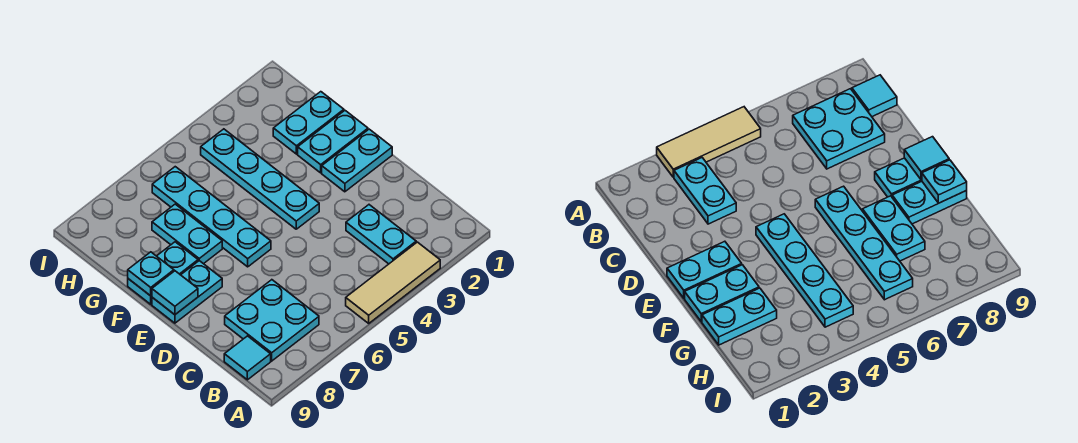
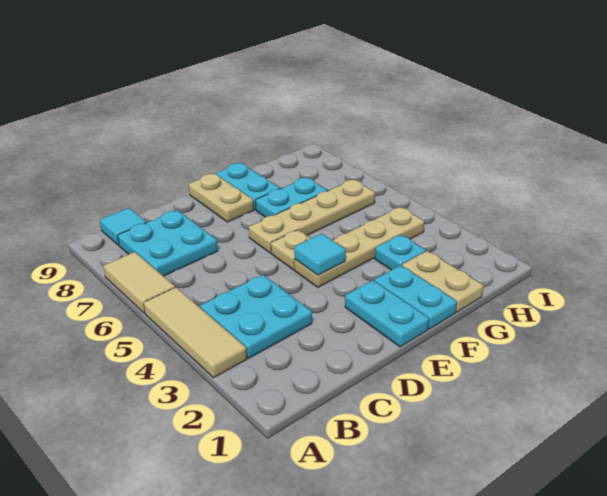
none -> tan tile A6:A7 level 1
cyan plate B3:C3 level 1 -> cyan plate B3:C4 level 1
cyan plate E4:H4 level 1 -> tan plate E4:H4 level 1
none -> tan plate E5 level 1
cyan plate E6:H6 level 1 -> tan plate E6:H6 level 1
cyan plate E8:E9 level 1 -> tan plate E8:E9 level 1
cyan tile E9 level 2 -> cyan tile E4 level 2
cyan plate F9 level 2 -> cyan plate G3 level 1
cyan plate G1:G2 level 1 -> tan plate G1:G2 level 1

